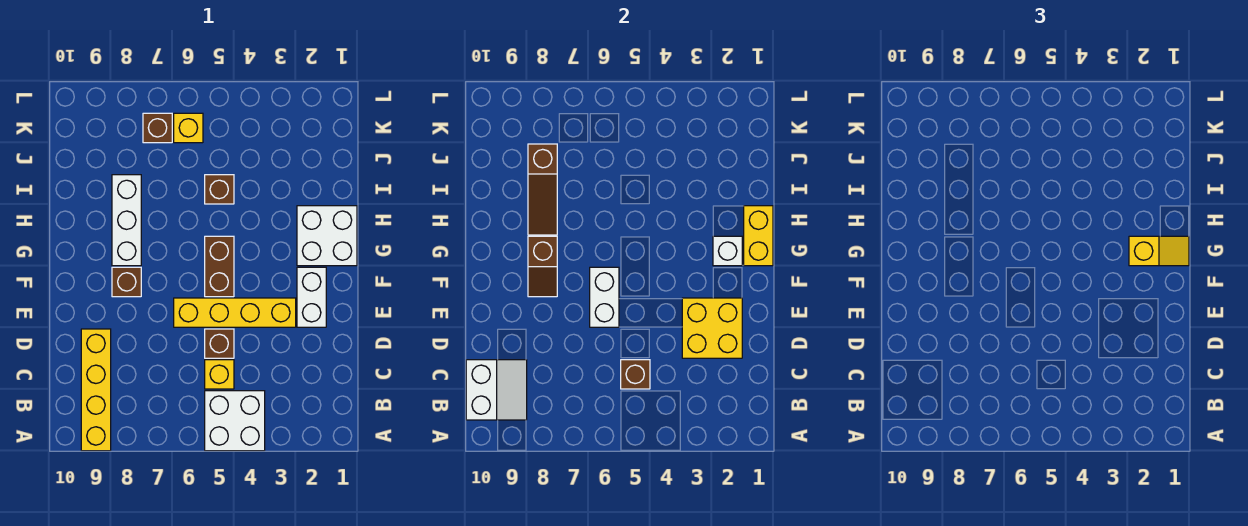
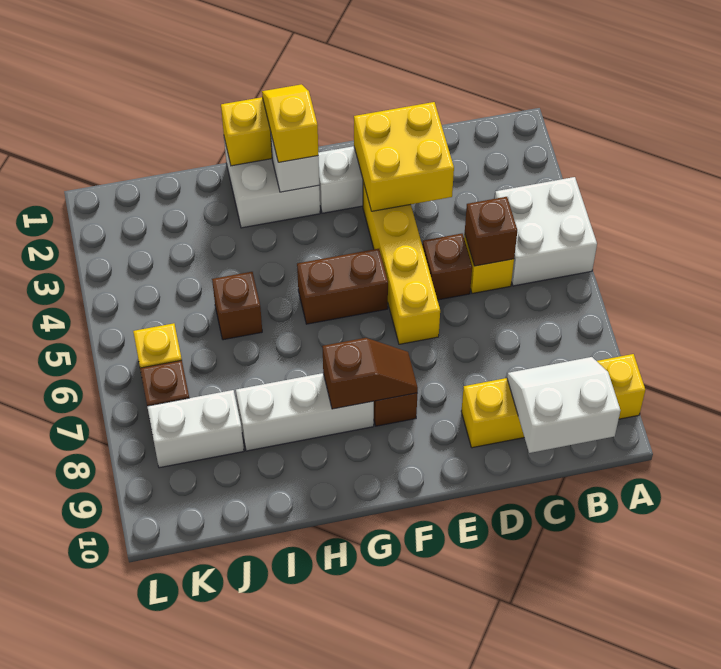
white brick E6:F6 level 2 -> white brick J8:K8 level 1
brown slope H8:J8 level 2 top J -> none

